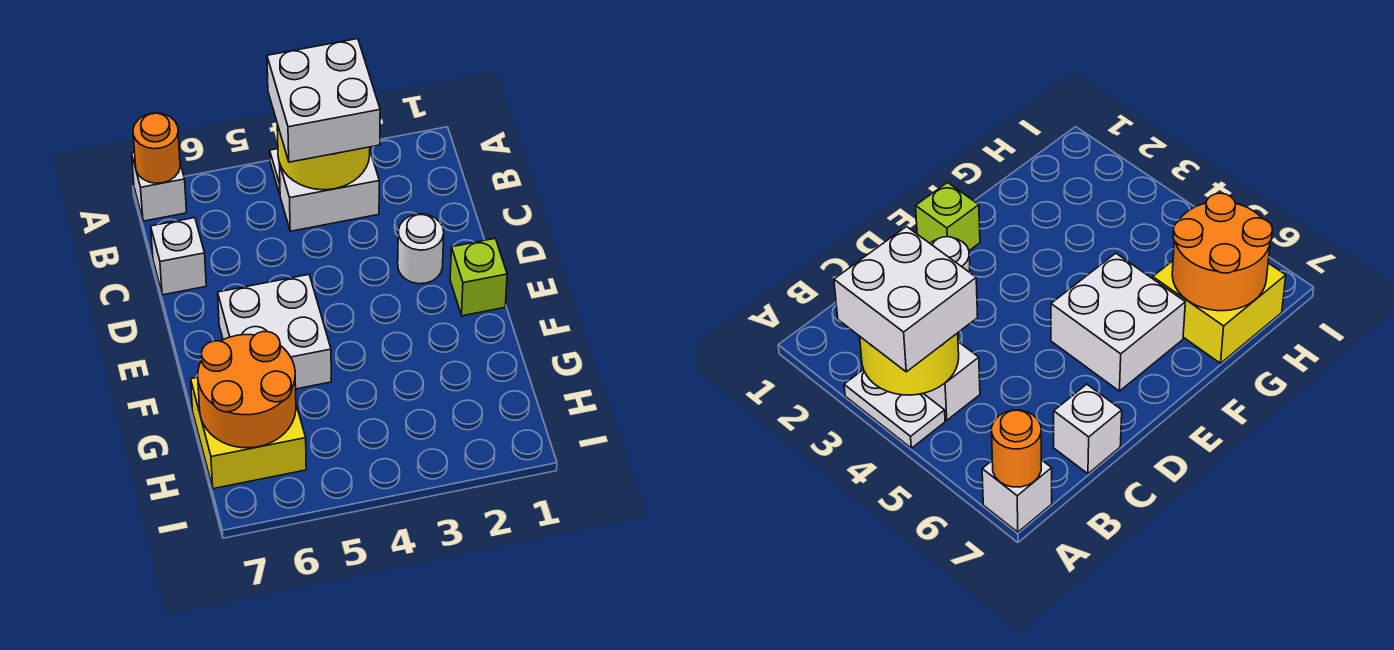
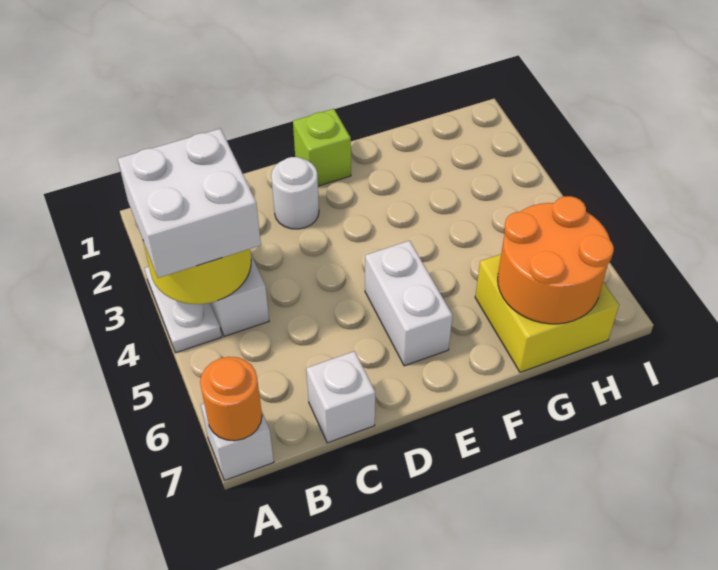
white brick E5:F6 level 1 -> white brick E5:E6 level 1

